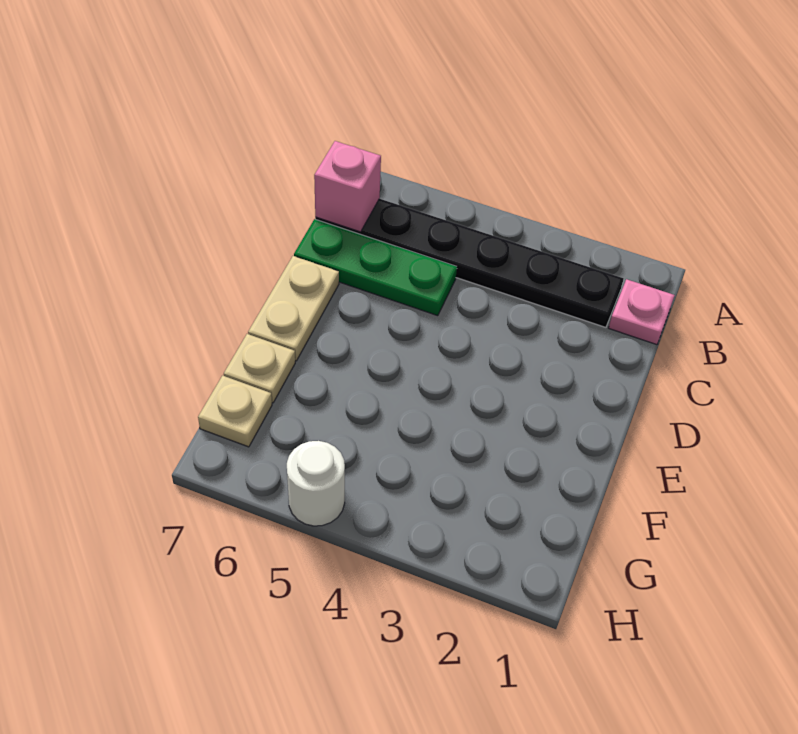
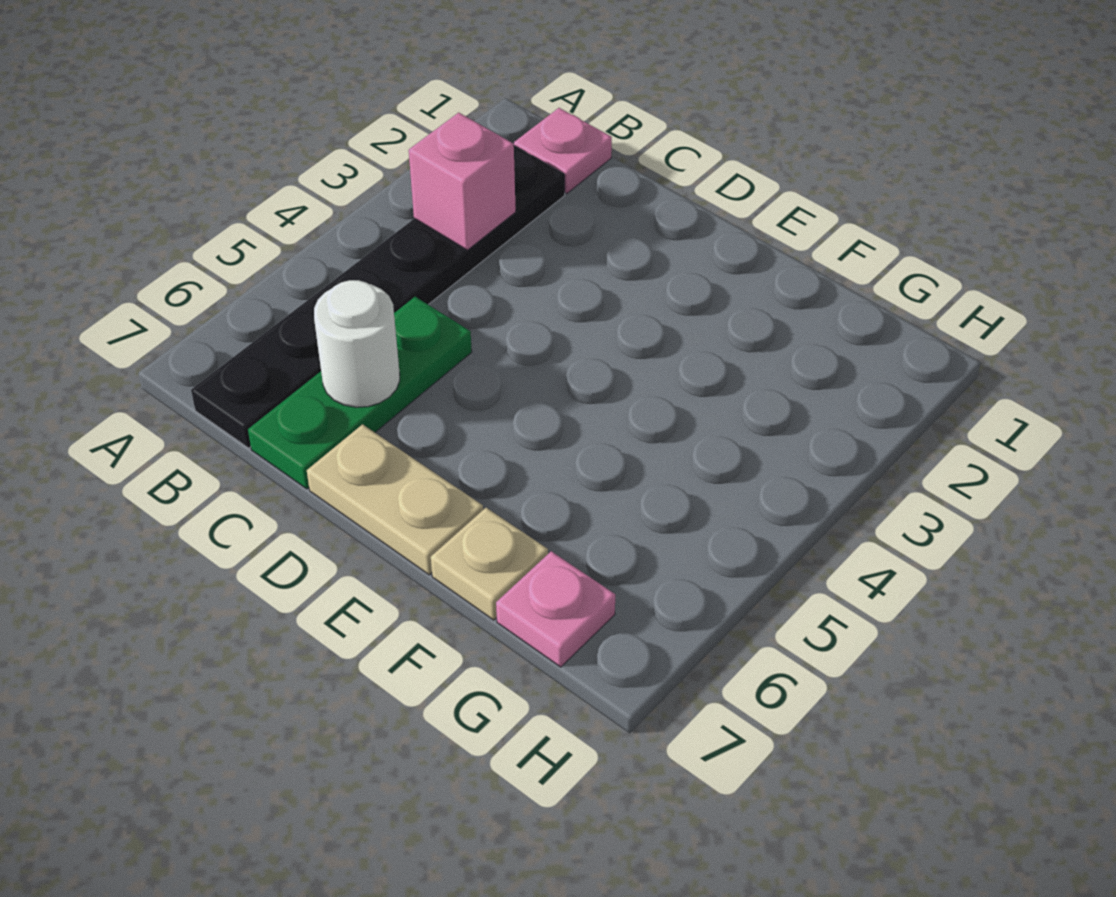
pink brick B7 level 2 -> pink brick B3 level 2
tan plate G7 level 1 -> pink plate G7 level 1
white round brick H5 level 1 -> white round brick C6 level 2

